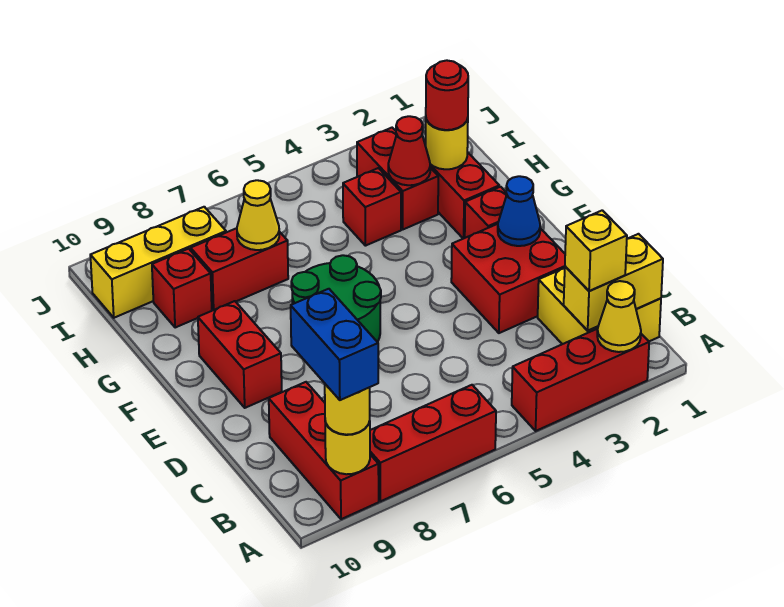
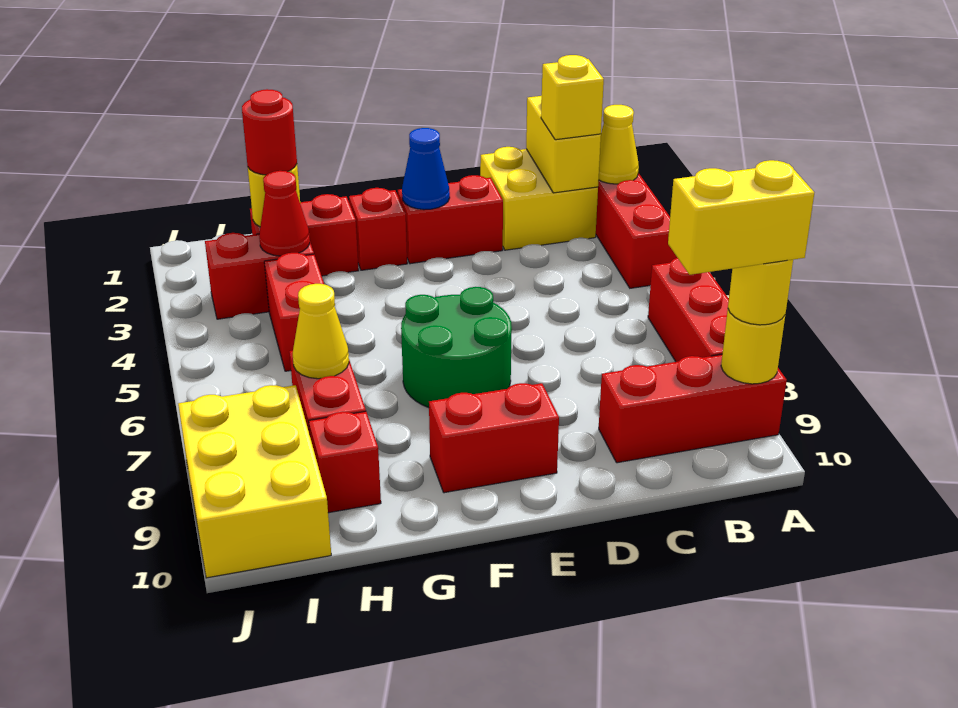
blue brick A9:B9 level 4 -> yellow brick A9:B9 level 4
red brick D2:E3 level 1 -> red brick D2:E2 level 1
red brick H4 level 1 -> red brick H4:H5 level 1
yellow brick I8:I10 level 1 -> yellow brick I8:J10 level 1

